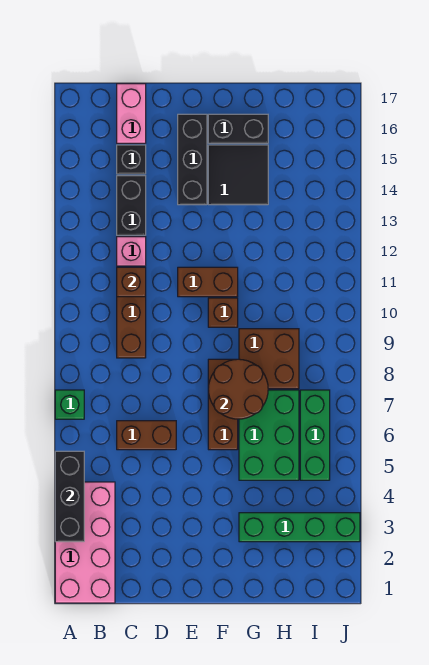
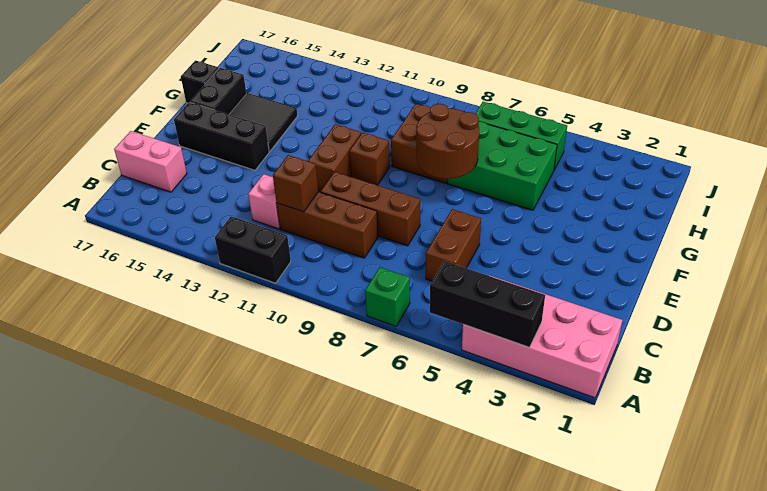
black brick C13:C14 level 1 -> black brick A11:A12 level 1
black brick C15 level 1 -> black brick G17 level 1
brown brick F6:F8 level 1 -> brown brick D8:D10 level 1
green brick G3:J3 level 1 -> none

